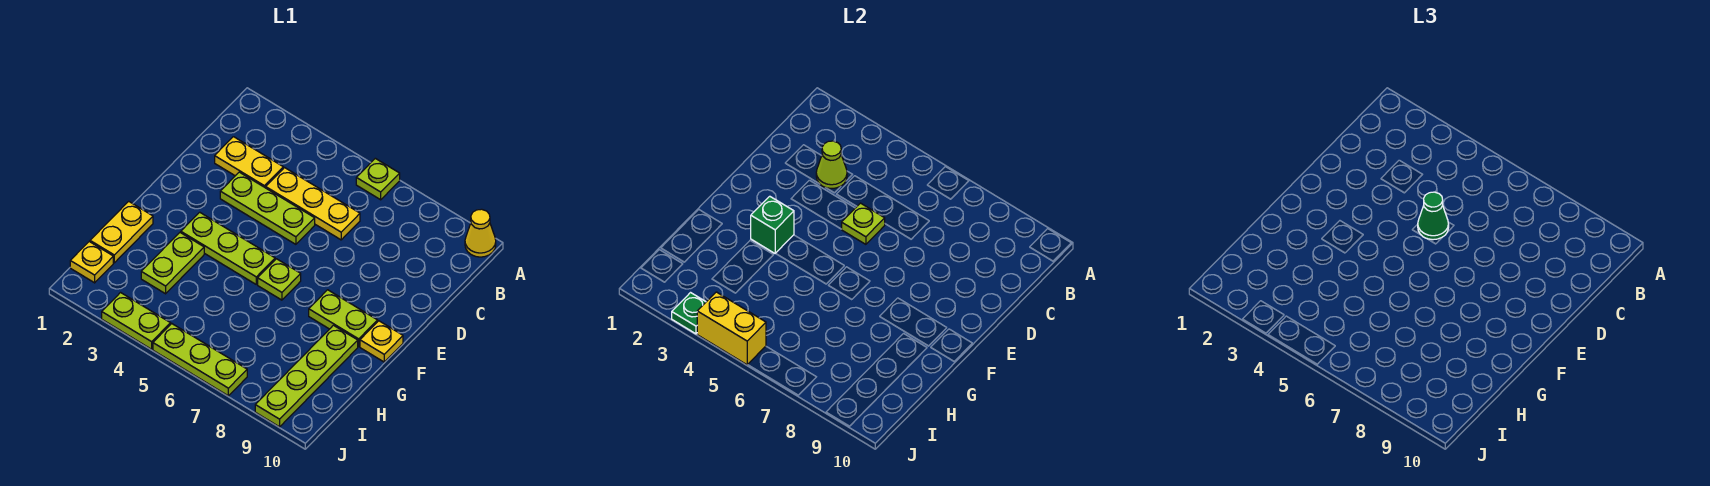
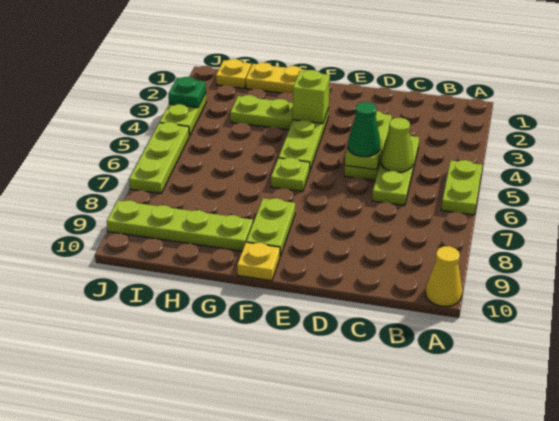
lime plate A6 level 1 -> lime plate A5:A6 level 1
yellow plate C2:C3 level 1 -> none
lime cone C3 level 2 -> lime cone C5 level 2
yellow plate C4:C6 level 1 -> lime plate C4:C6 level 1
green brick F3 level 2 -> lime brick F3 level 2
yellow brick J4:J5 level 2 -> none

